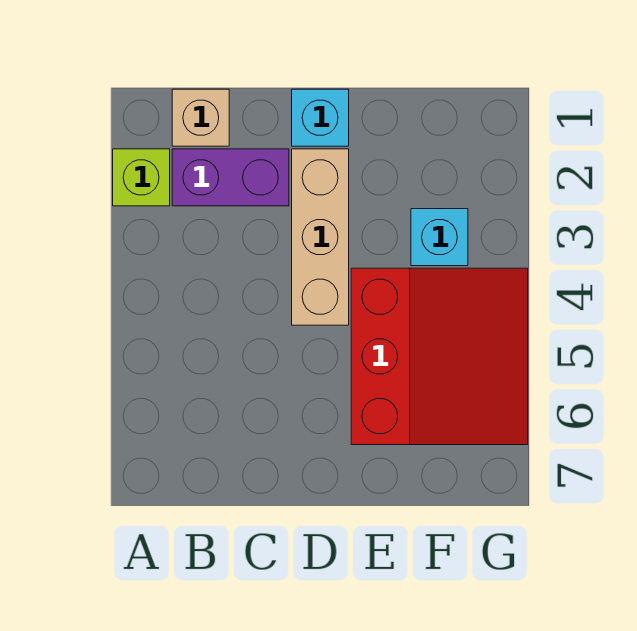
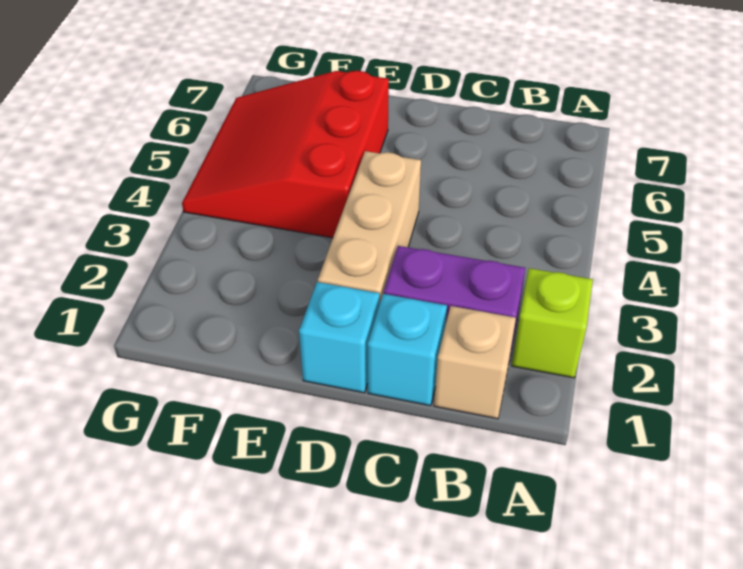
cyan brick F3 level 1 -> cyan brick C1 level 1

